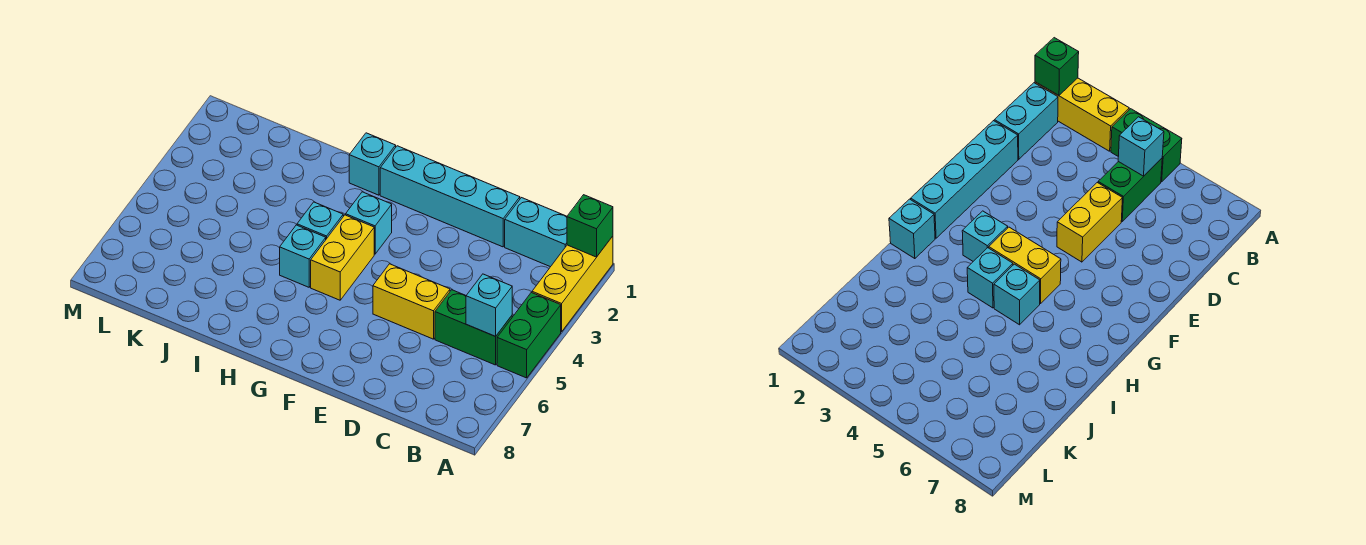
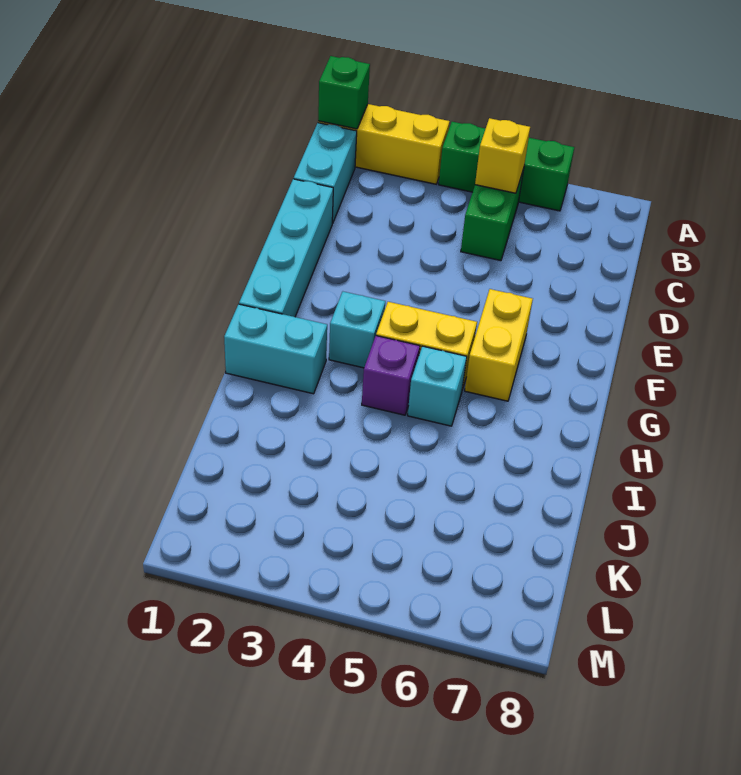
green brick A4:A5 level 1 -> green brick A4:A6 level 1
cyan brick B5 level 2 -> yellow brick B5 level 2
yellow brick D5:E5 level 1 -> yellow brick F6:G6 level 1
cyan brick H1 level 1 -> cyan brick H1:H2 level 1
cyan brick H4 level 1 -> purple brick H4 level 1

